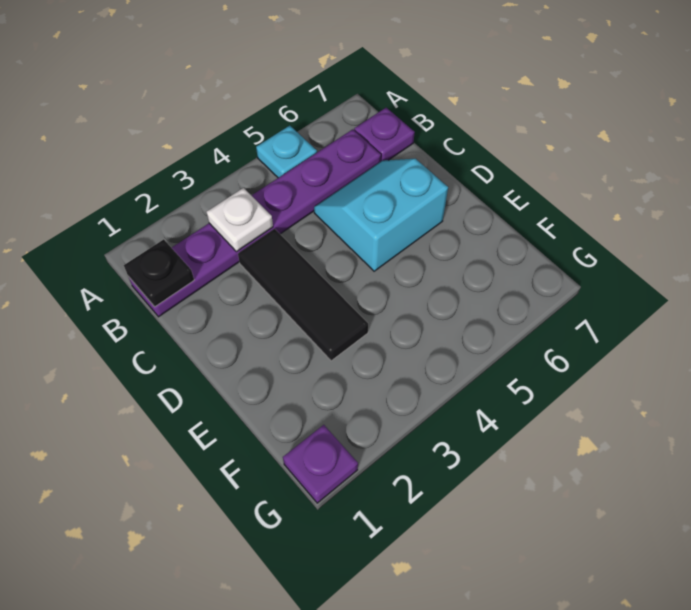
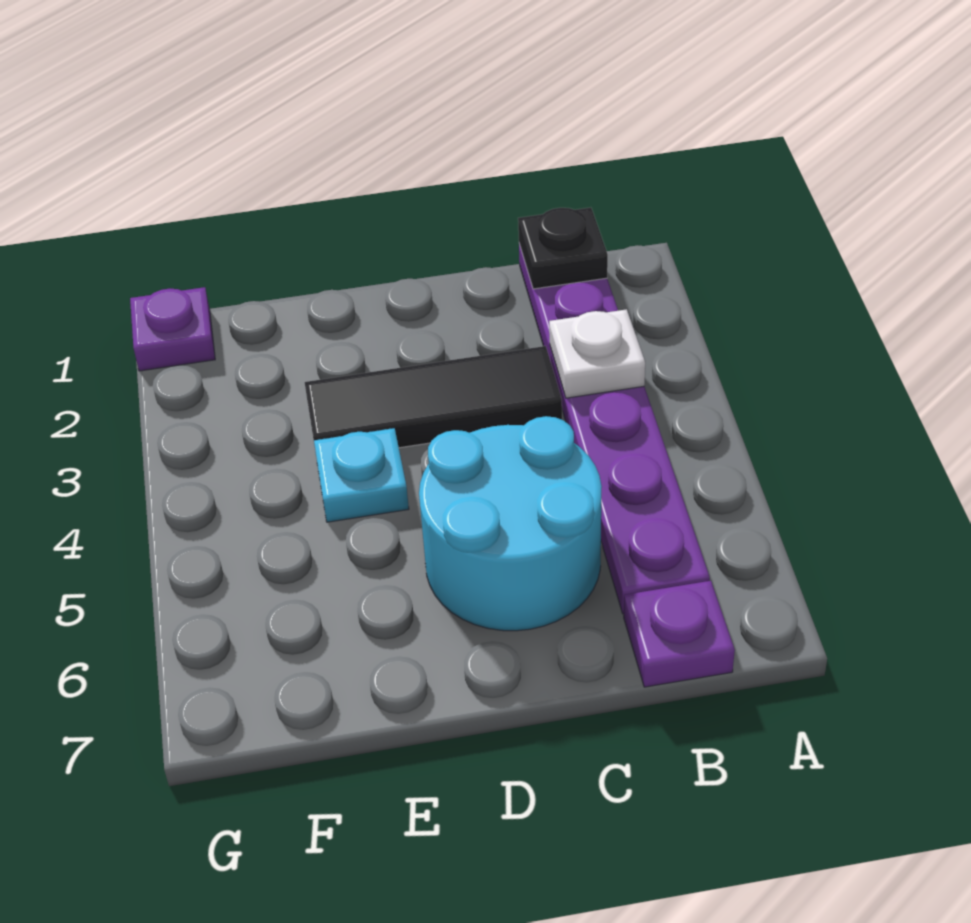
cyan plate A5 level 1 -> cyan plate E4 level 1
cyan slope C5:D6 level 1 top D -> cyan round brick C5:D6 level 1

